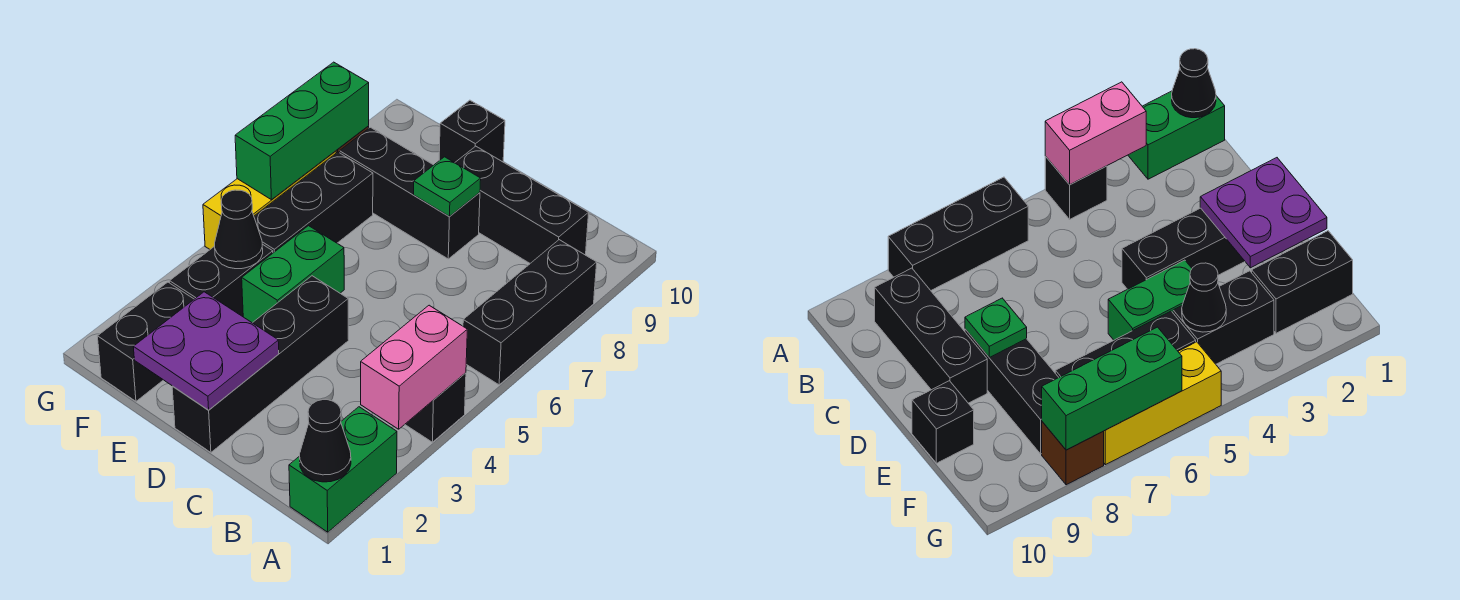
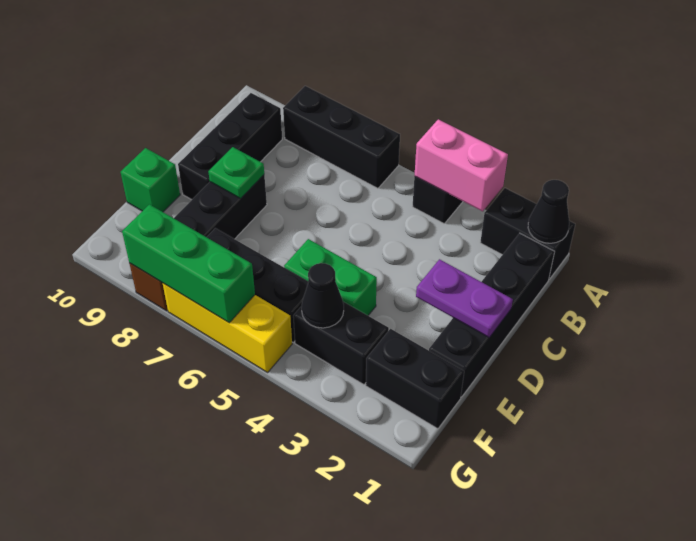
green brick A1:A2 level 1 -> black brick A1:A2 level 1
black brick D1:D4 level 1 -> black brick B1:E1 level 1
purple plate D1:E2 level 2 -> purple plate D1:D2 level 2
black brick E10 level 1 -> green brick E10 level 1

